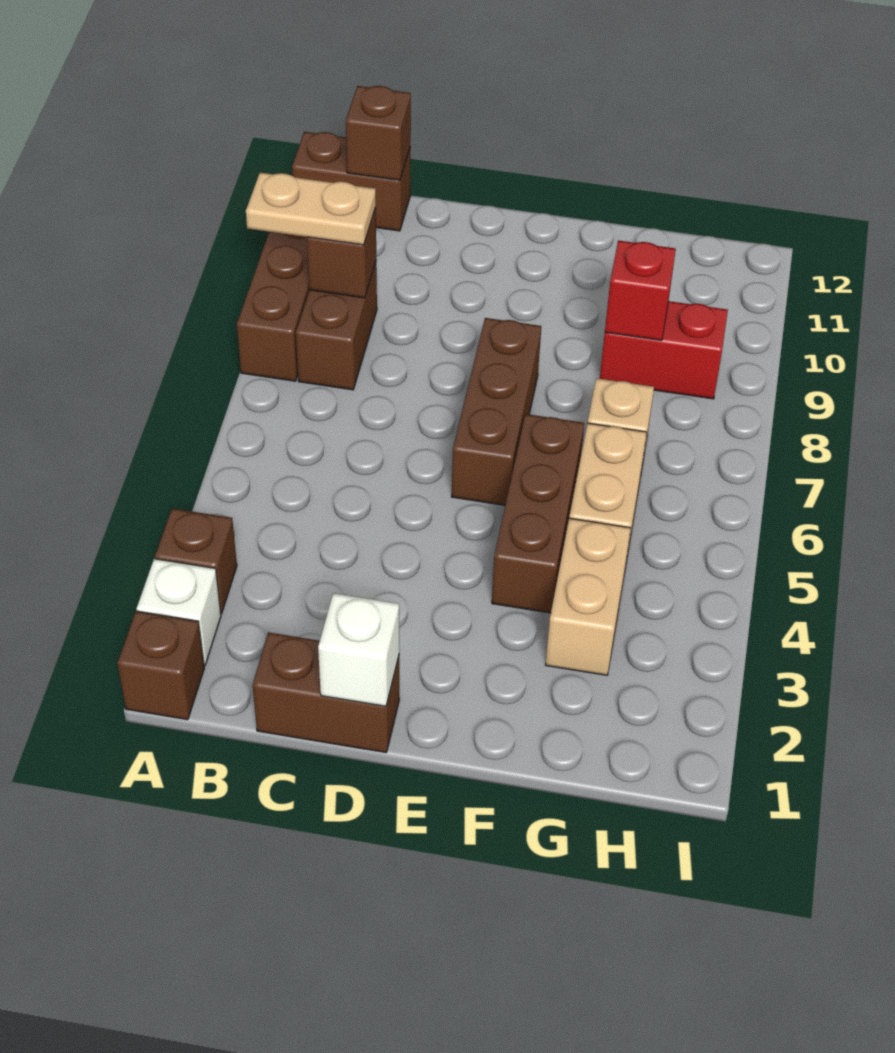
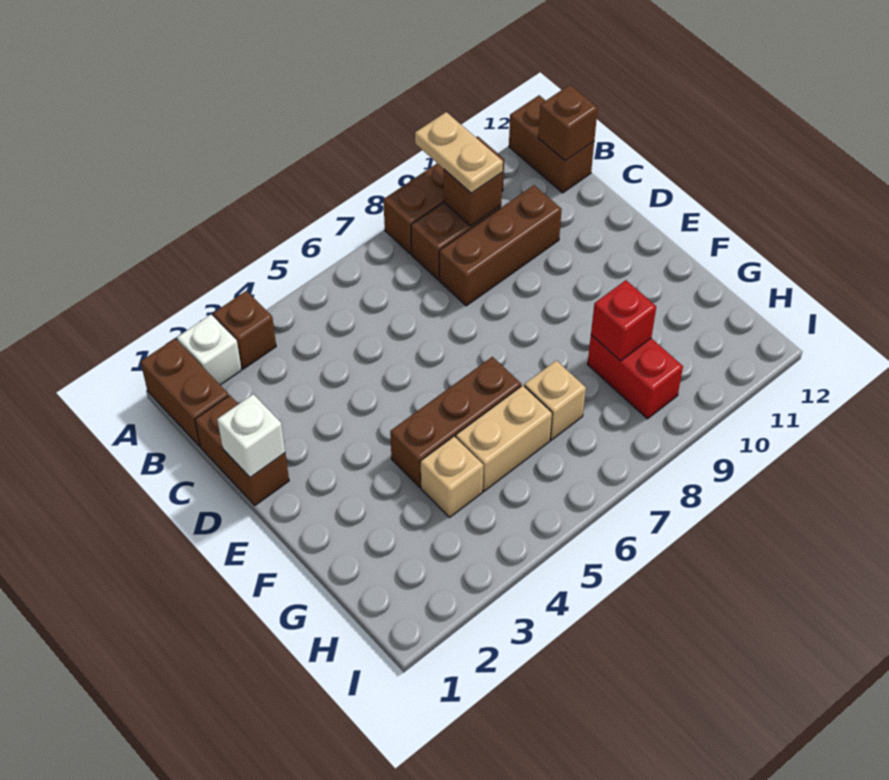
brown brick A1 level 1 -> brown brick A1:B1 level 1
brown brick E6:E8 level 1 -> brown brick C8:C10 level 1
tan brick G3:G4 level 1 -> tan brick G4 level 1

